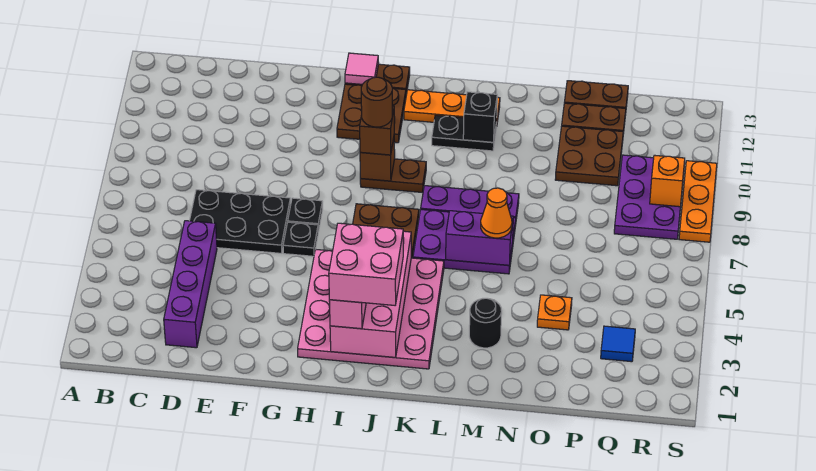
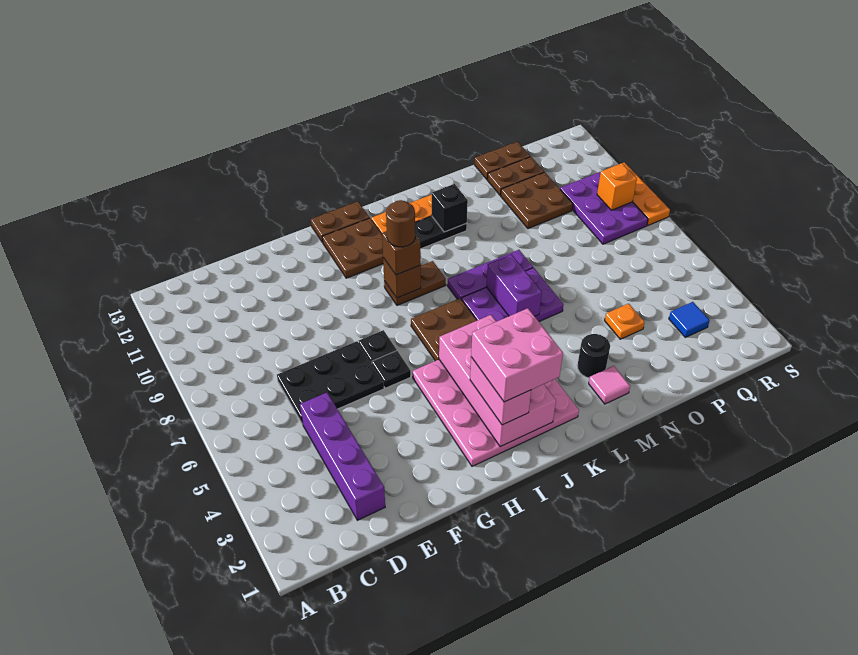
pink tile H13 level 2 -> pink tile M2 level 1
purple brick L6:M6 level 2 -> purple brick L6:L7 level 2
orange cone M6 level 3 -> none

